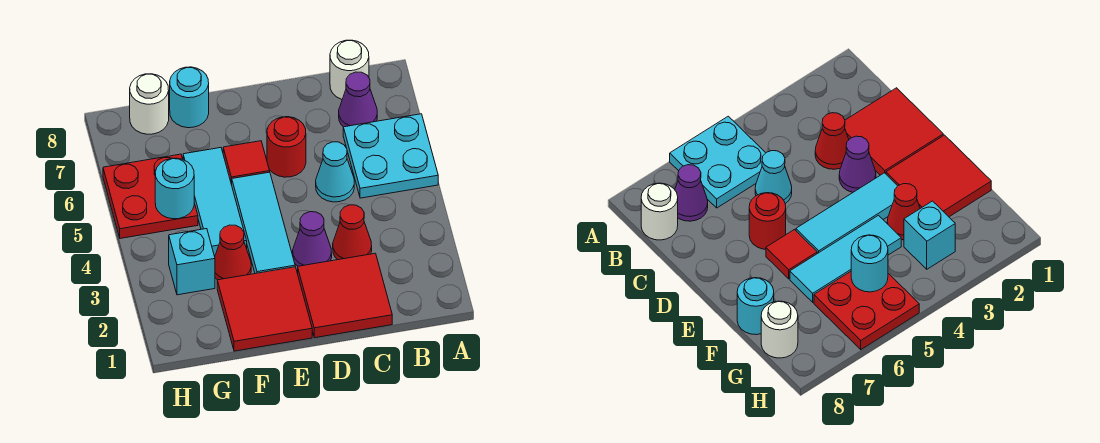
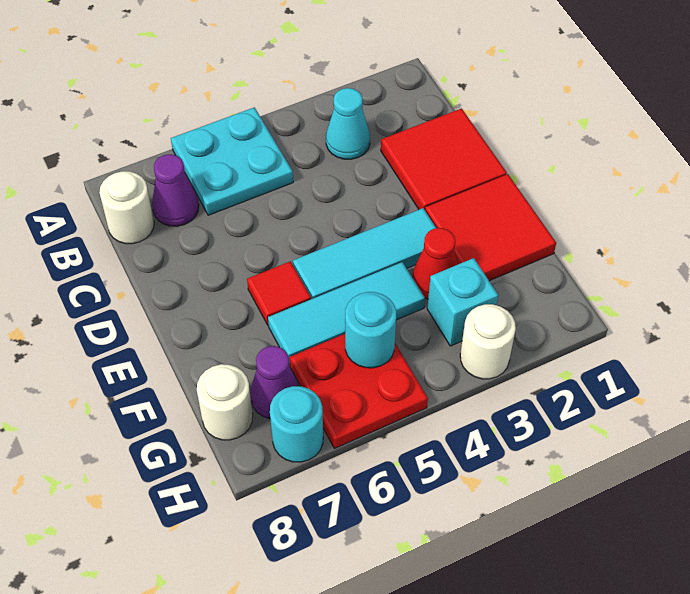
red cone C3 level 1 -> none
cyan cone C5 level 1 -> cyan cone B3 level 1
purple cone D3 level 1 -> purple cone G7 level 1
red round brick D6 level 1 -> none
cyan round brick F8 level 1 -> cyan round brick H7 level 1
none -> white round brick H3 level 1

